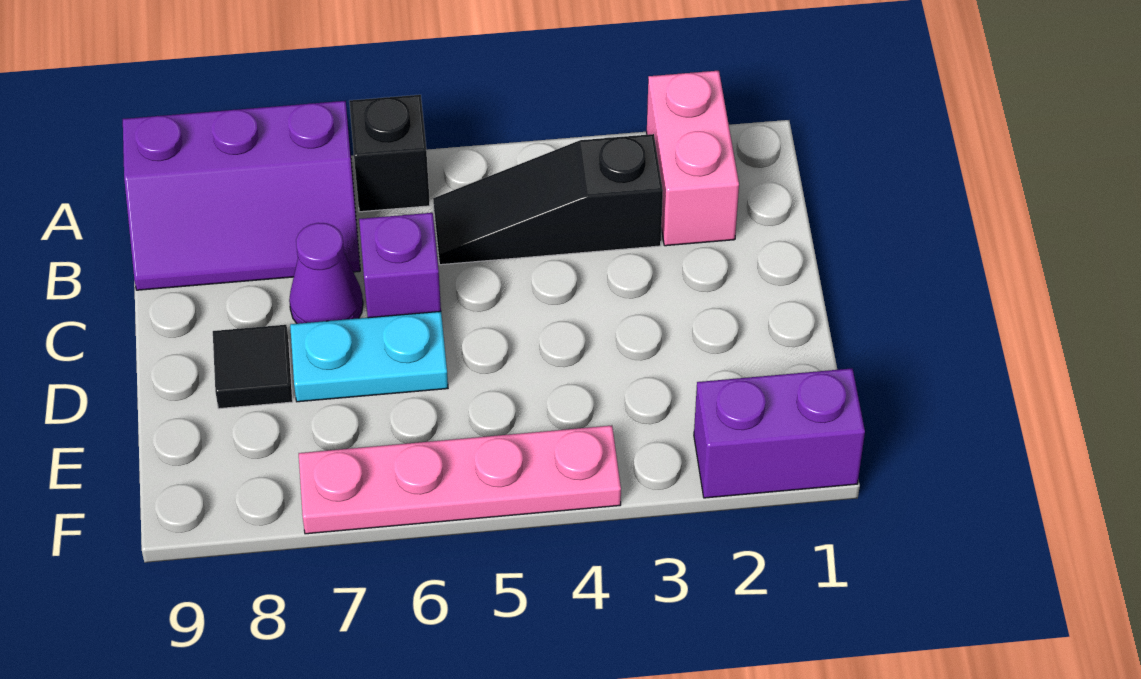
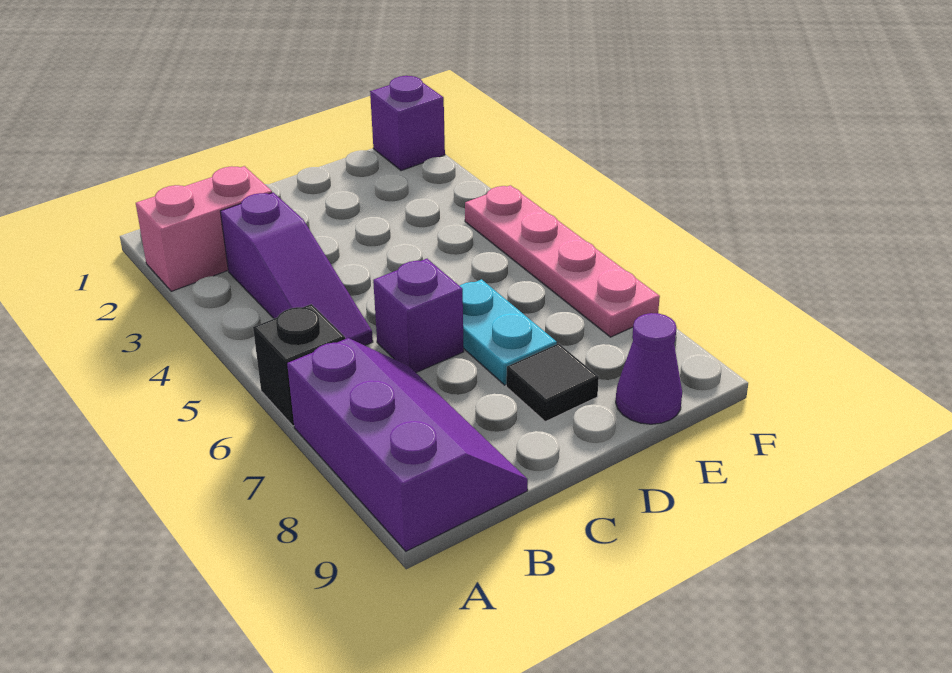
black slope B3:B5 level 1 top 3 -> purple slope B3:B5 level 1 top 3
purple cone C7 level 1 -> purple cone E9 level 1
purple brick F1:F2 level 1 -> purple brick F1 level 1

